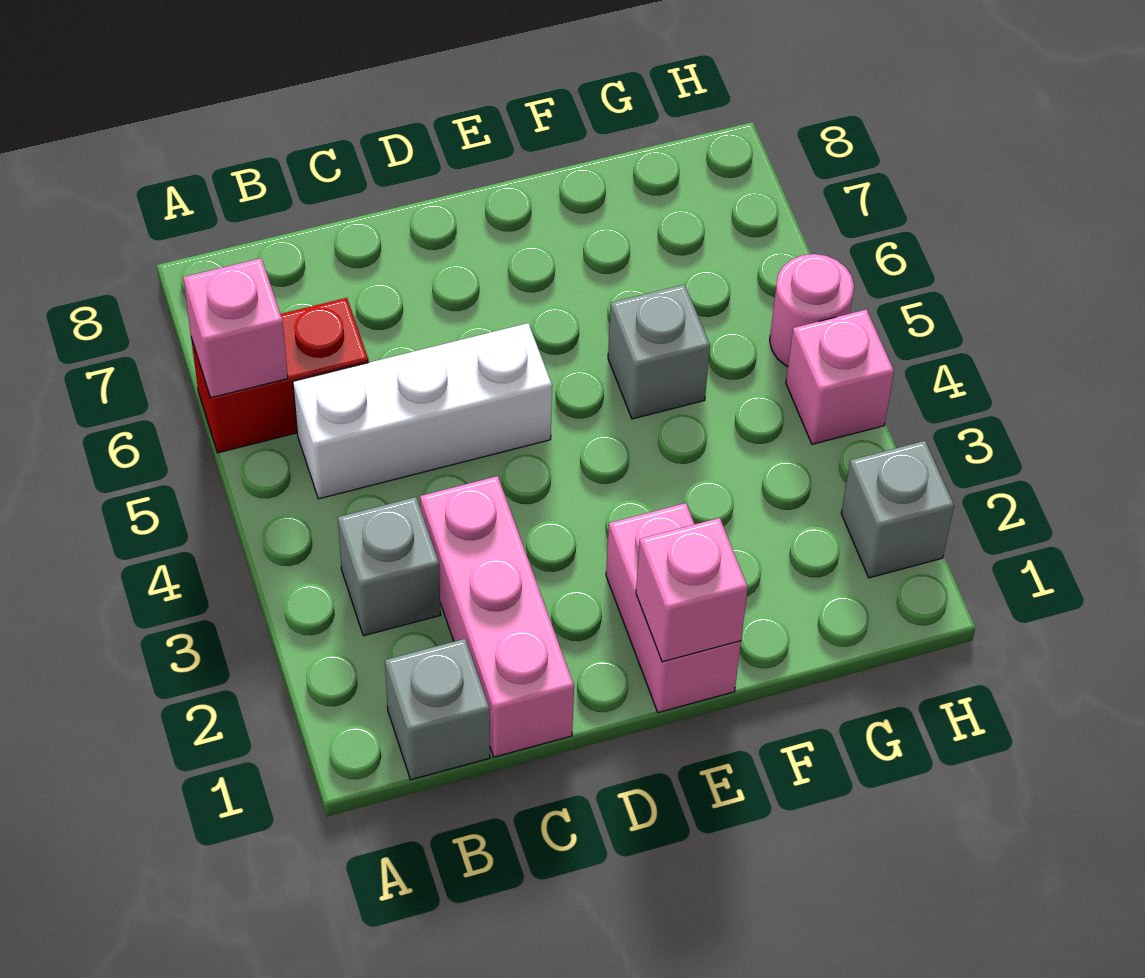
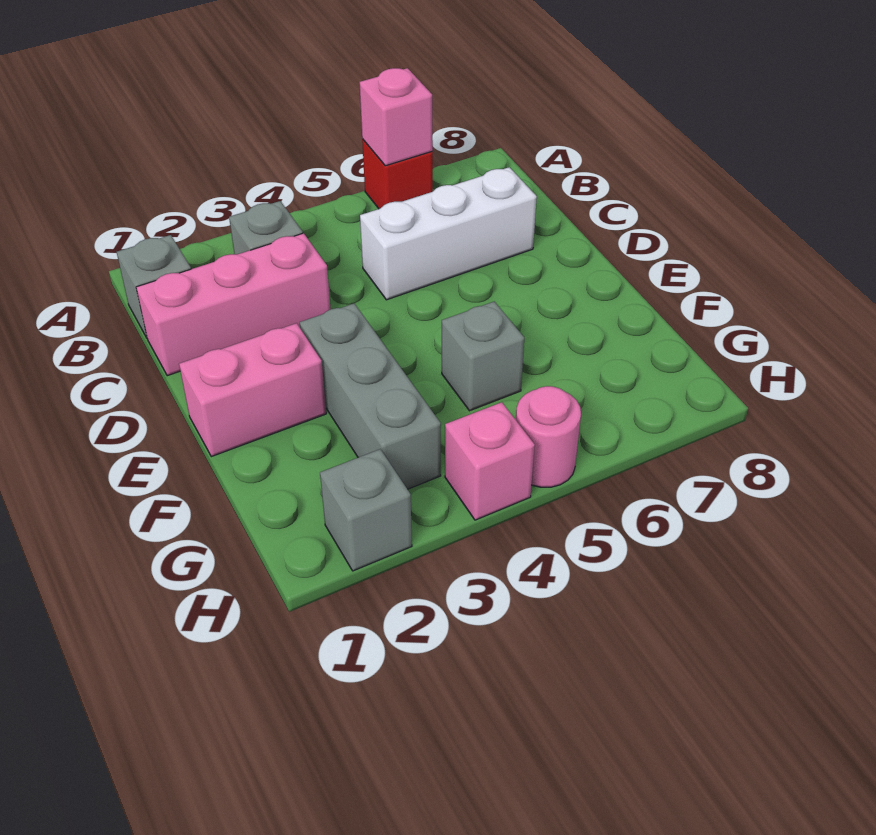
red brick A6:B6 level 1 -> red brick A6 level 1
white brick B5:D5 level 1 -> white brick C5:C7 level 1
pink brick E1 level 2 -> none
none -> grey brick E3:G3 level 1

